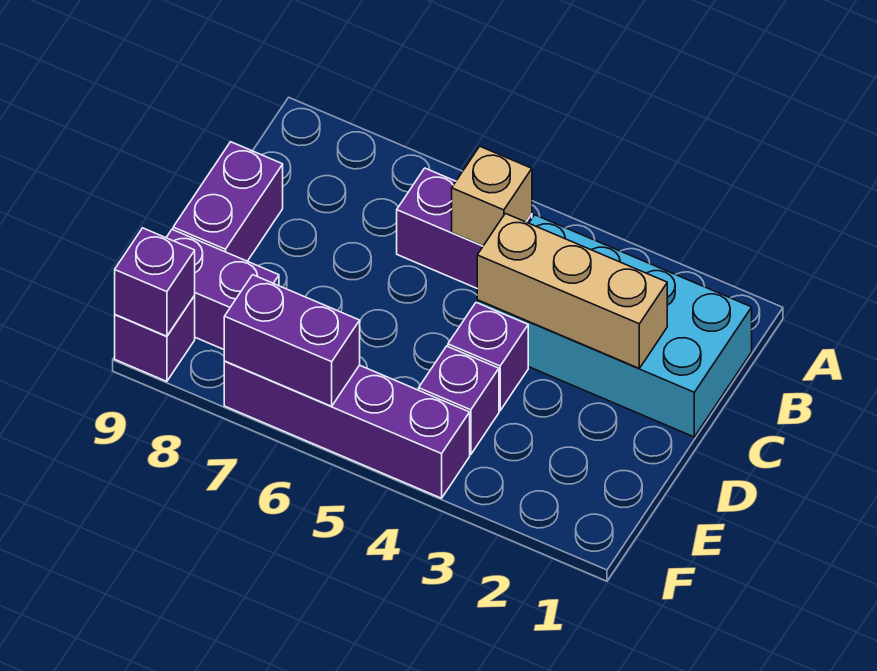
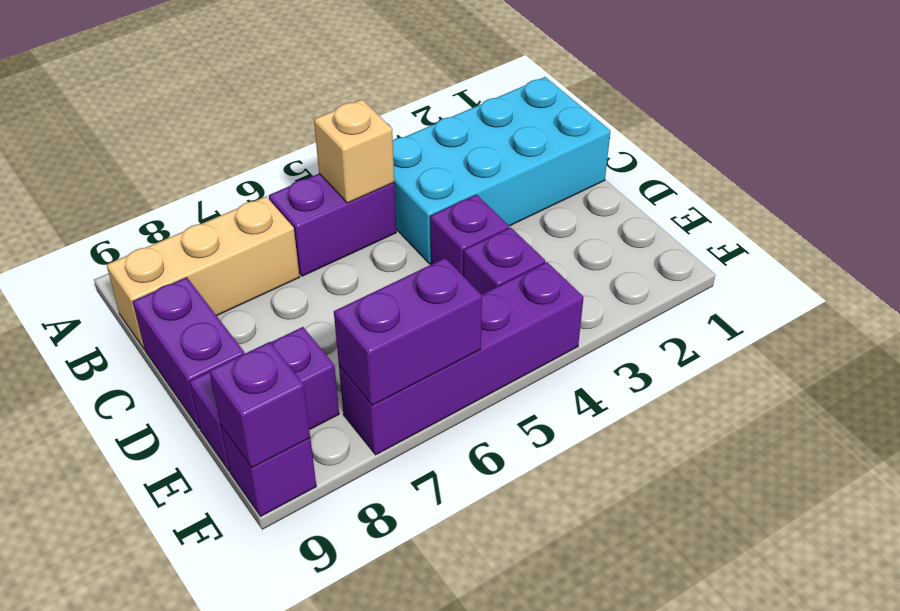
tan brick C2:C4 level 2 -> tan brick B7:B9 level 1

